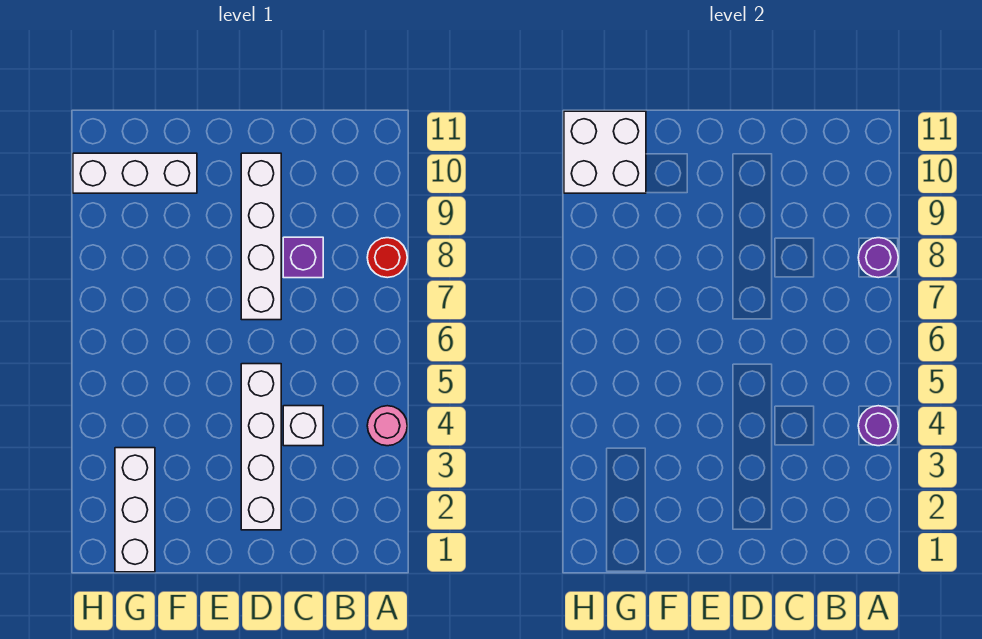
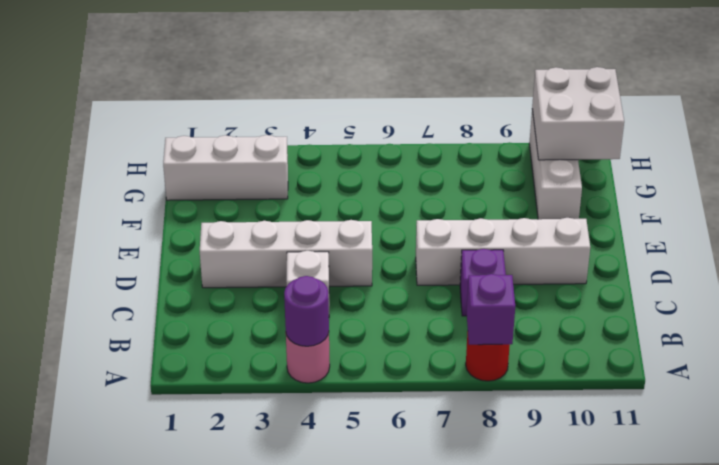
purple round brick A8 level 2 -> purple brick A8 level 2

